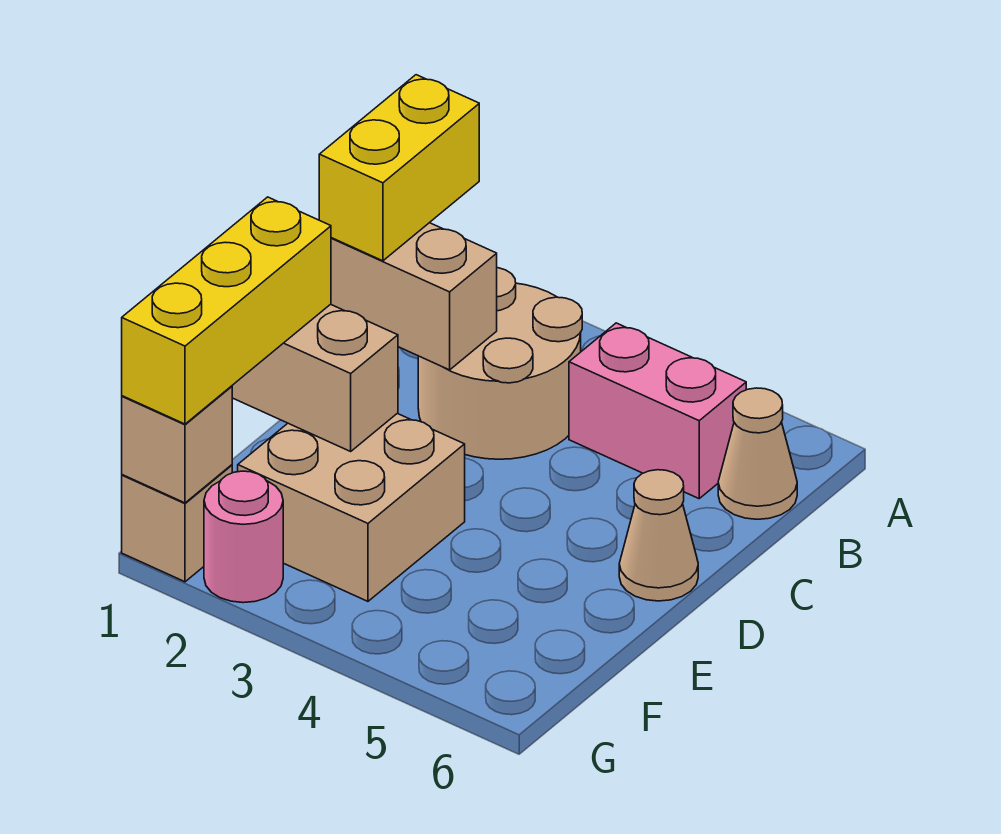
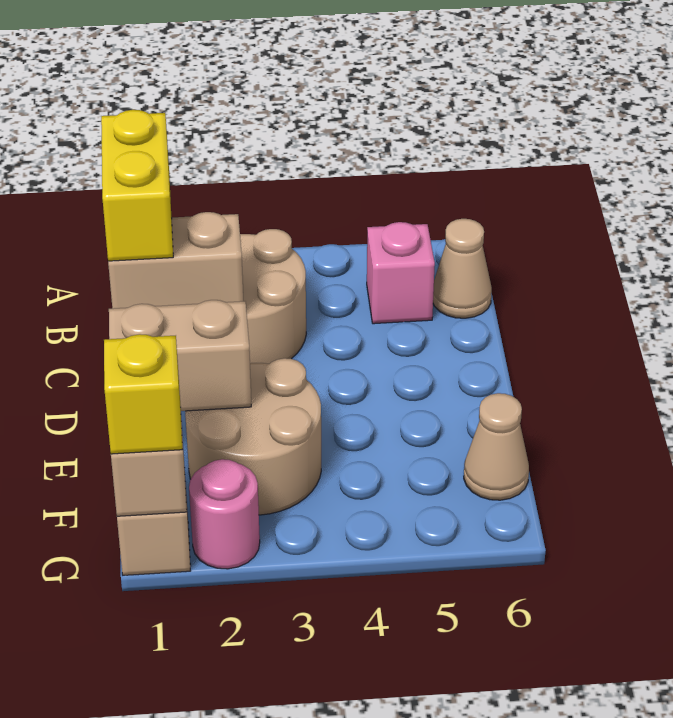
pink brick B4:B5 level 1 -> pink brick B5 level 1
tan cone D6 level 1 -> tan cone F6 level 1
yellow brick E1:G1 level 3 -> yellow brick G1 level 3
tan brick E2:F3 level 1 -> tan round brick E2:F3 level 1

